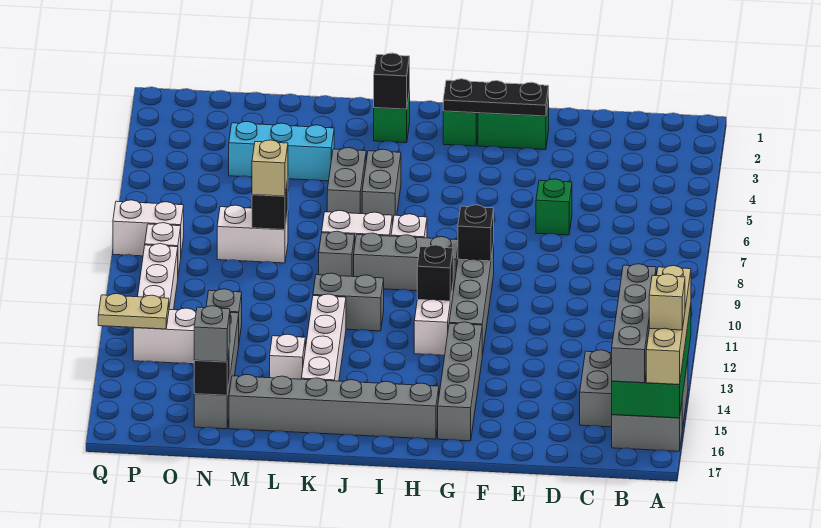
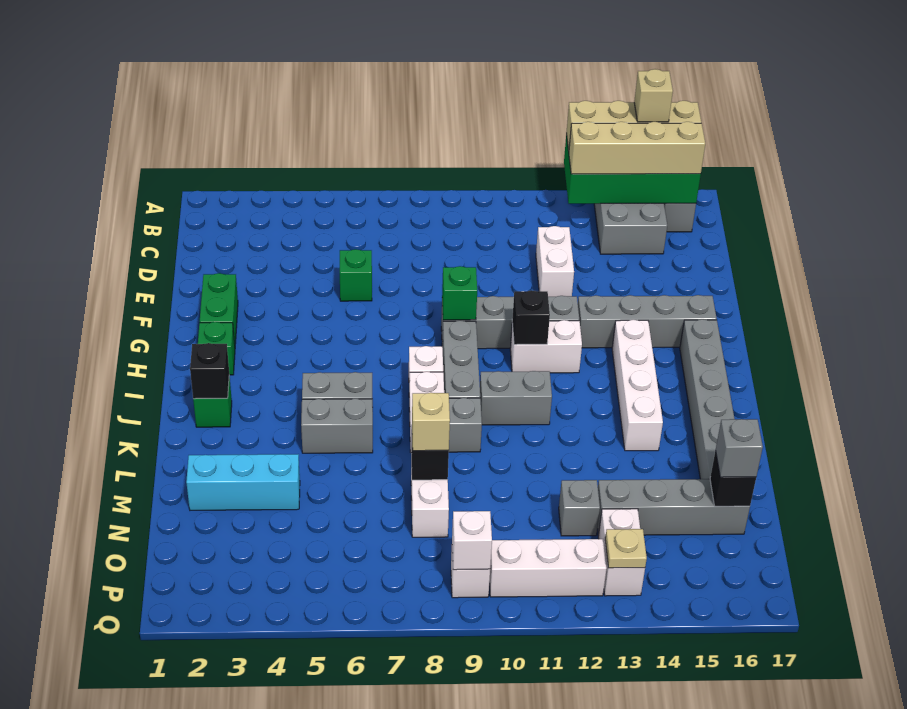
grey brick B13:B16 level 3 -> tan brick B13:B16 level 3
black plate F2:H2 level 2 -> none
black brick G9 level 2 -> green brick G9 level 2
grey brick J11:K11 level 1 -> grey brick J10:J11 level 1
white brick K12:K15 level 1 -> white brick H14:K14 level 1
cyan brick L4:N4 level 1 -> cyan brick M2:M4 level 1
white brick L14 level 1 -> white brick P9 level 2
white brick P8:Q8 level 1 -> white brick D12:E12 level 1
tan plate P13:Q13 level 2 -> tan plate P13 level 2

